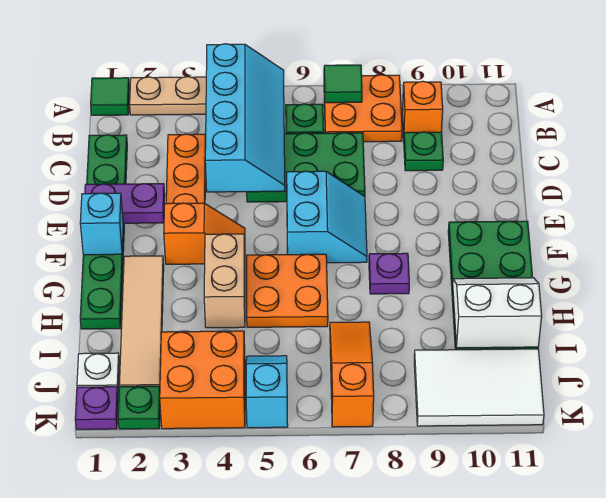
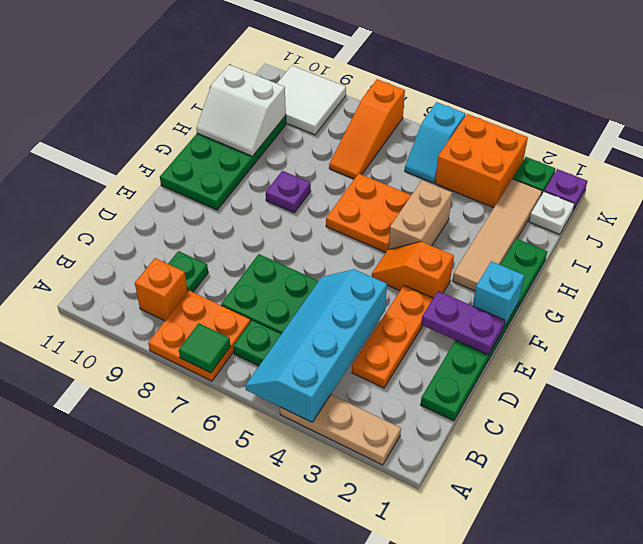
green tile A1 level 1 -> none
cyan slope E6:F7 level 1 top 6 -> none
white tile J9:K11 level 1 -> white tile J9:K10 level 1

